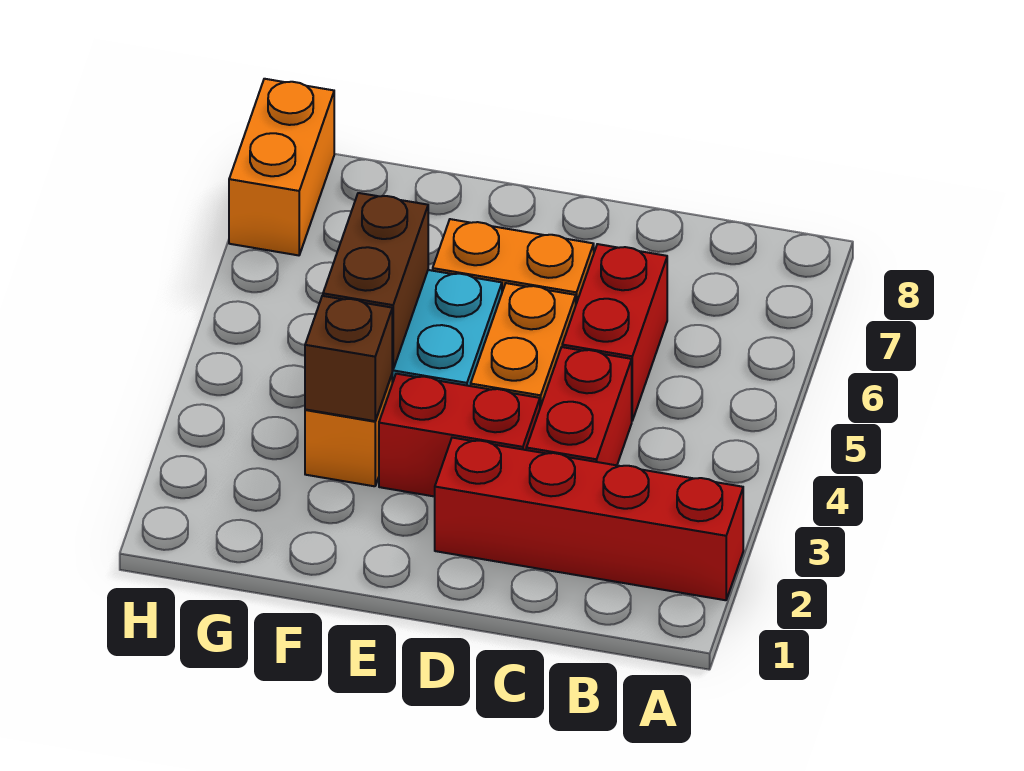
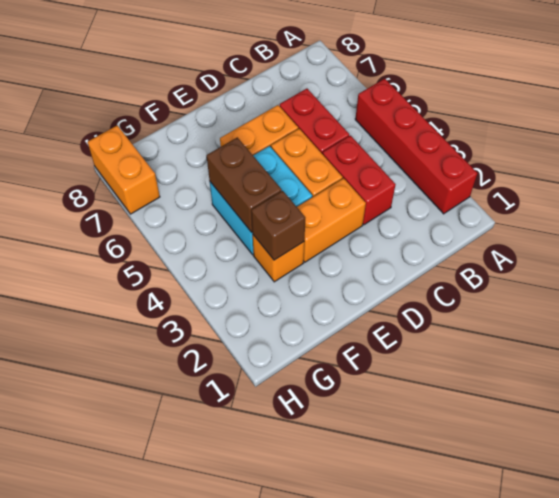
red brick A2:D2 level 1 -> red brick A2:A5 level 1
red brick D3:E3 level 1 -> orange brick D3:E3 level 1

